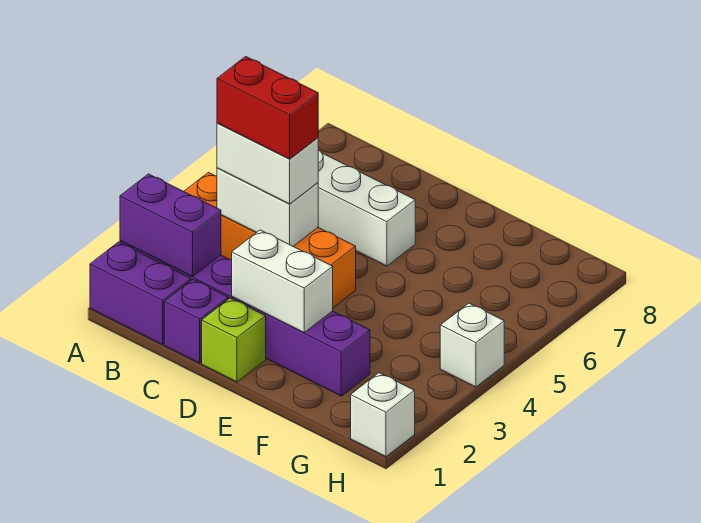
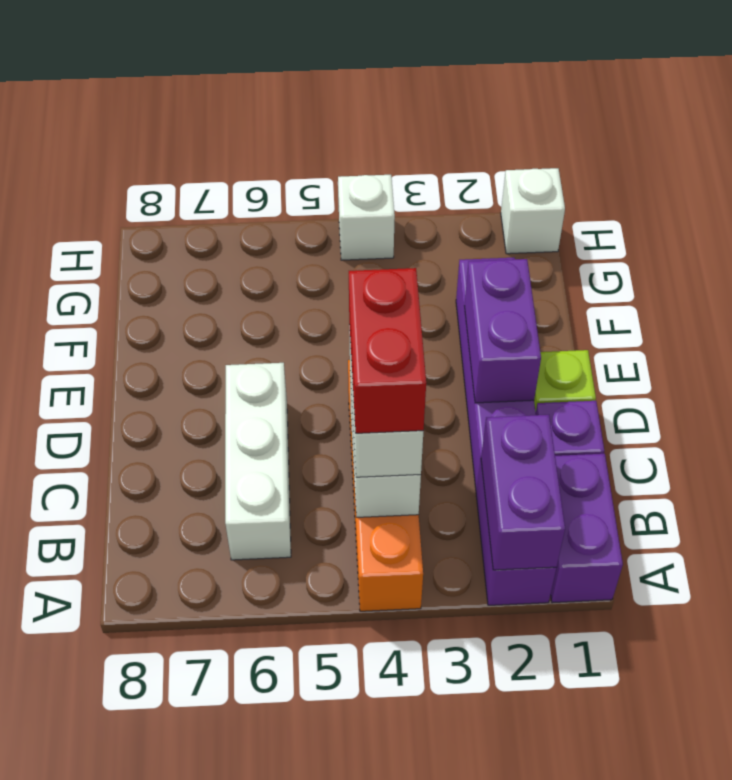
white brick D2:E2 level 2 -> purple brick D2:E2 level 2

